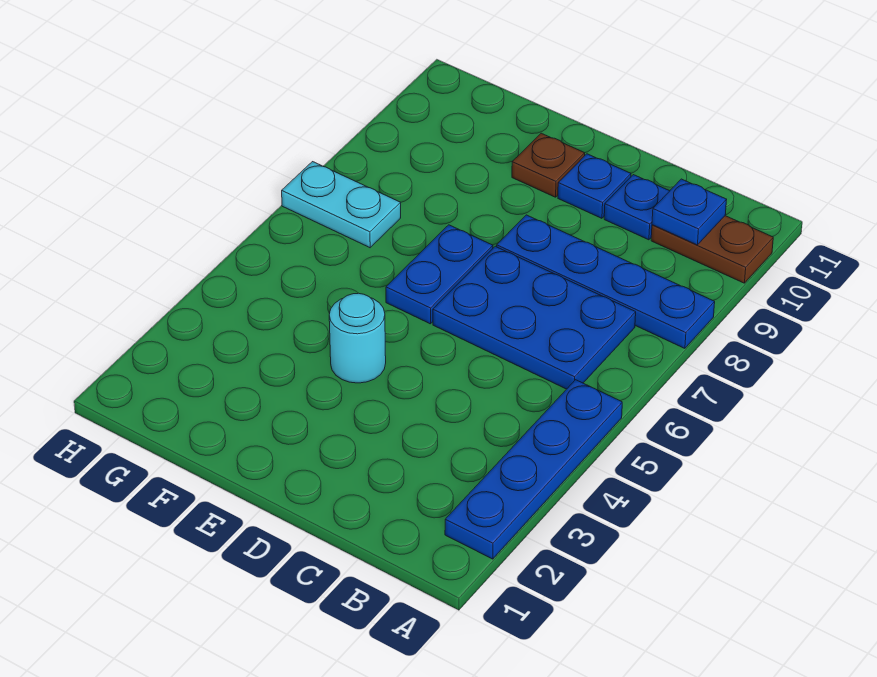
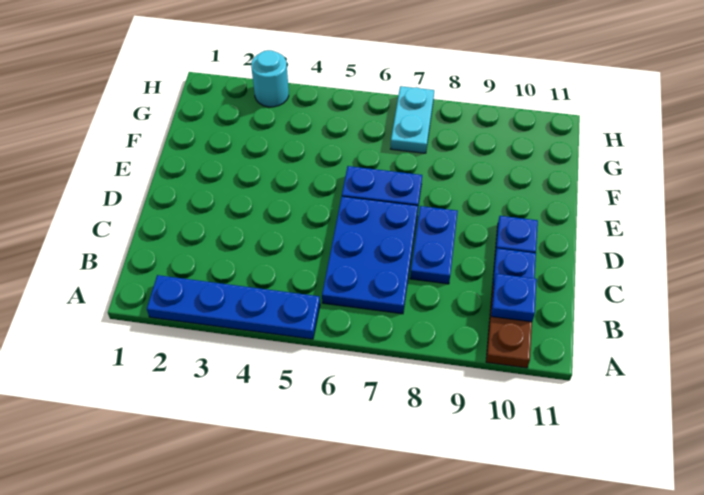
blue plate A8:D8 level 1 -> blue plate C8:D8 level 1
cyan round brick E4 level 1 -> cyan round brick H3 level 1
brown plate E10 level 1 -> none

